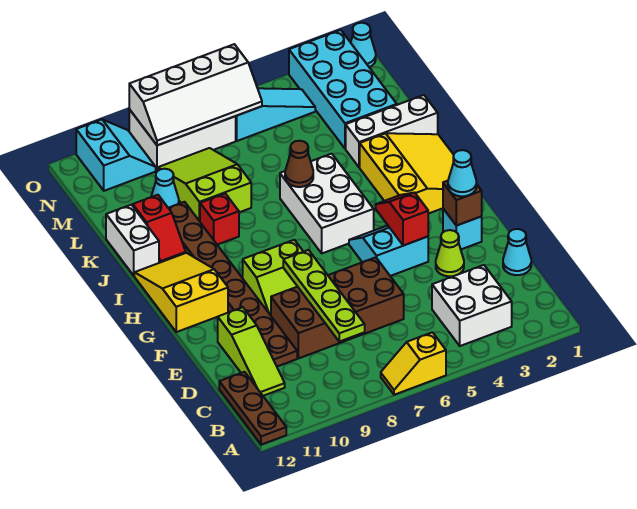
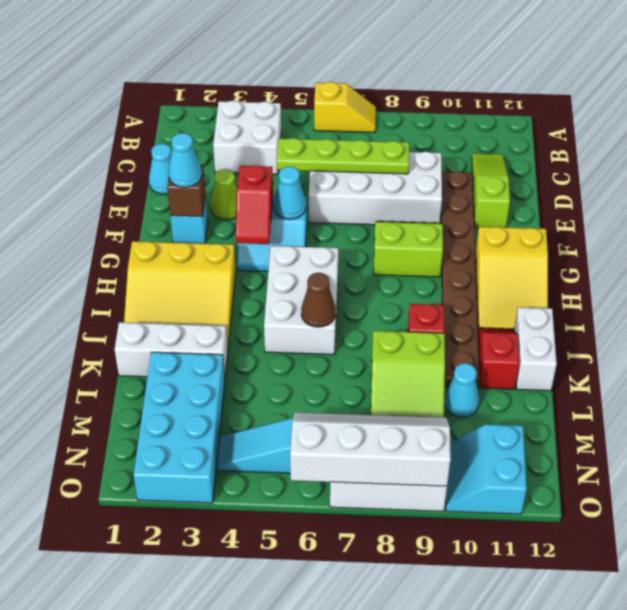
brown plate A12:C12 level 1 -> none
lime plate C8:F8 level 2 -> lime plate D5:D8 level 2
brown brick D6:E9 level 1 -> white brick D6:E9 level 1
yellow slope H1:J3 level 1 top 3 -> yellow slope H1:J3 level 1 top H
cyan cone O1 level 1 -> cyan cone F5 level 2

